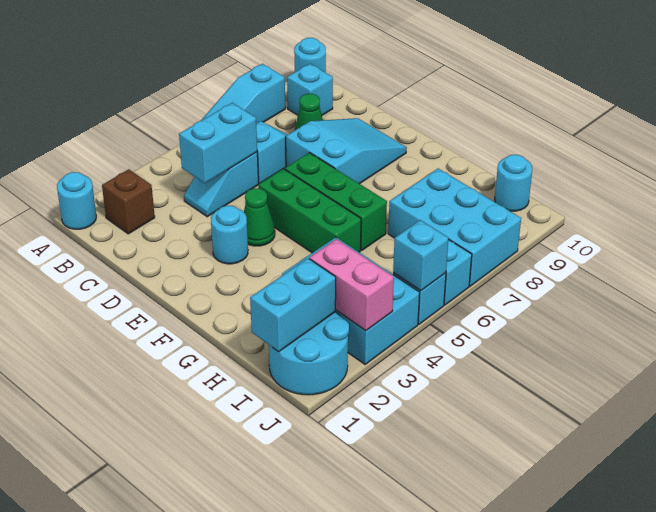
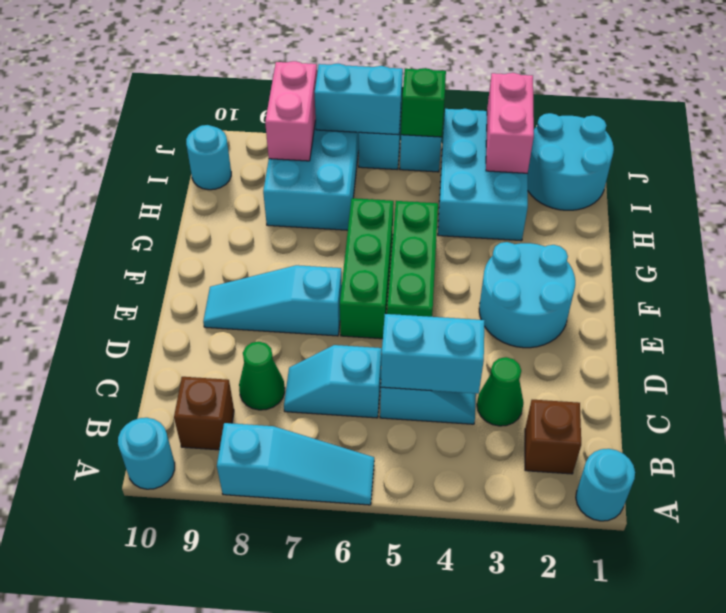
cyan brick B9 level 1 -> brown brick B9 level 1
cyan slope D7:E9 level 1 top 7 -> cyan slope E7:E9 level 1 top 7
cyan round brick E3 level 1 -> cyan round brick E2:F3 level 1
green cone E4 level 1 -> green cone C3 level 1
cyan brick I1:I2 level 2 -> cyan brick J6:J7 level 2
none -> pink brick I8:J8 level 2
cyan brick J5 level 2 -> green brick J5 level 2

